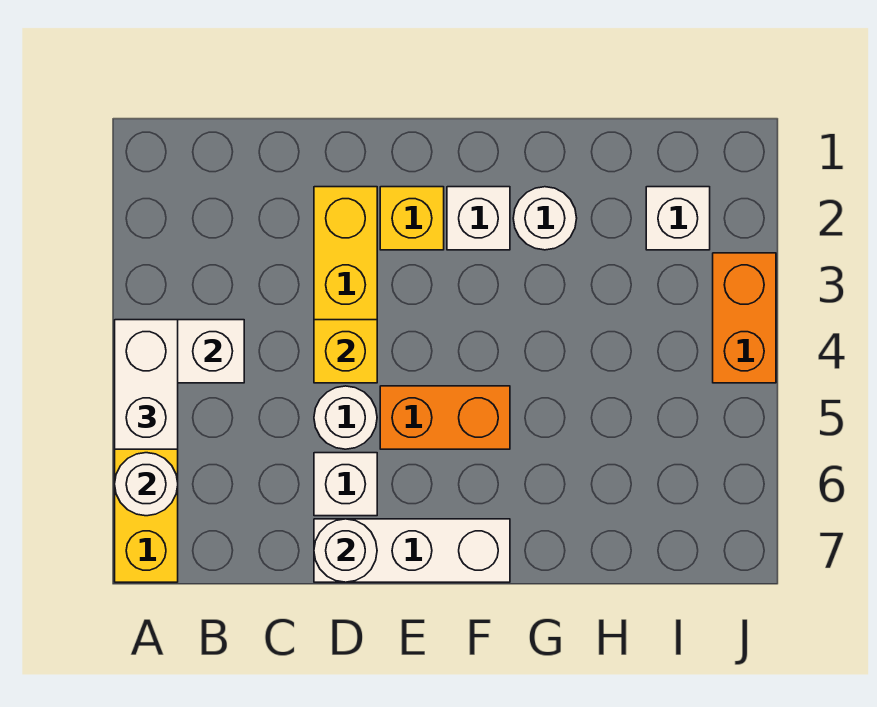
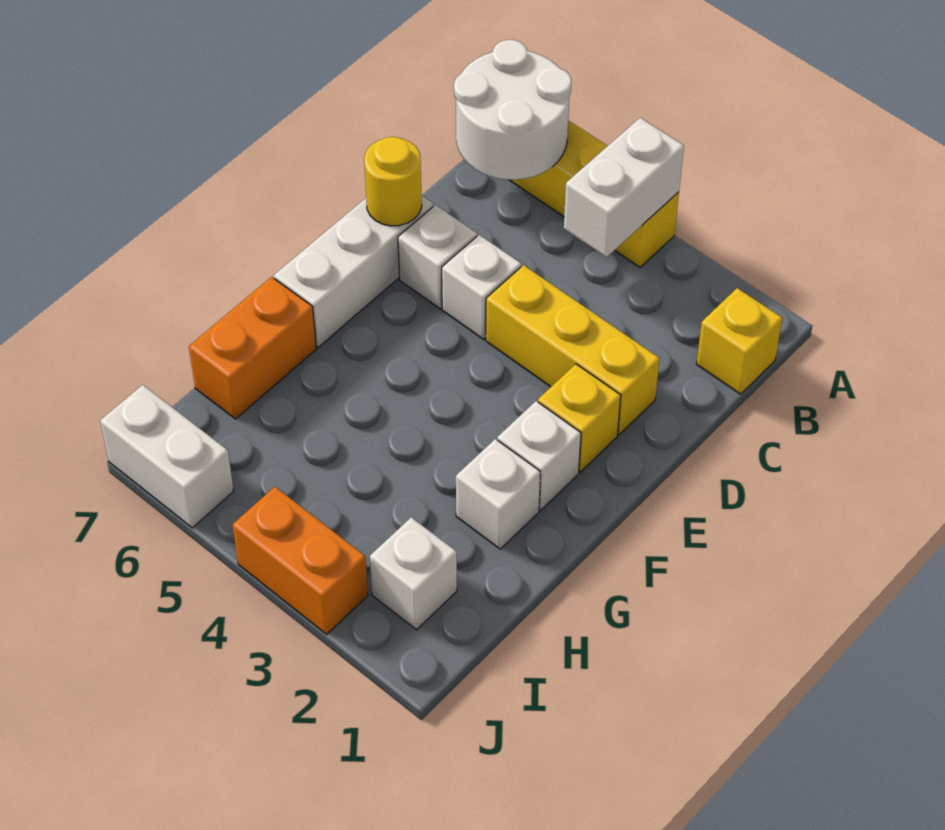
white brick A4:A5 level 3 -> white brick J6:J7 level 1
white round brick A6 level 2 -> white round brick A6:B7 level 2
yellow brick D4 level 2 -> yellow brick B1 level 1
white round brick D5 level 1 -> white brick D5 level 1
white round brick D7 level 2 -> yellow round brick D7 level 2
orange brick E5:F5 level 1 -> orange brick G7:H7 level 1
white round brick G2 level 1 -> white brick G2 level 1

